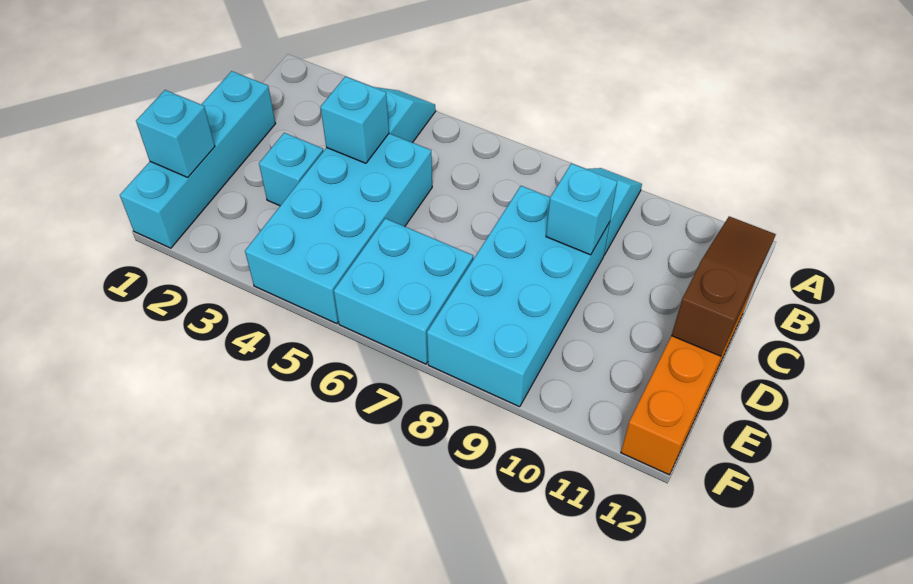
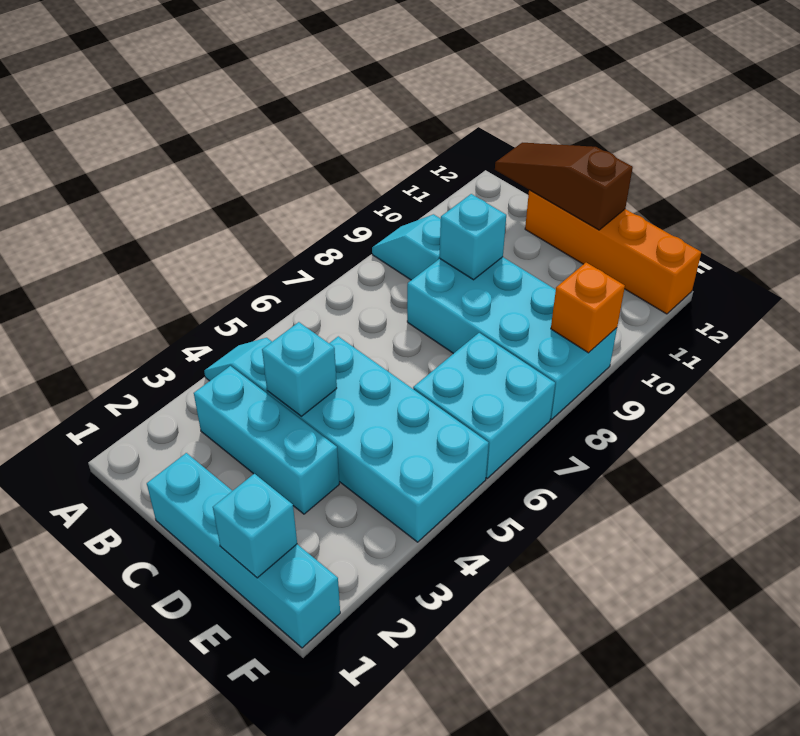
cyan brick D3 level 1 -> cyan brick B3:D3 level 1
none -> orange brick F9 level 2

